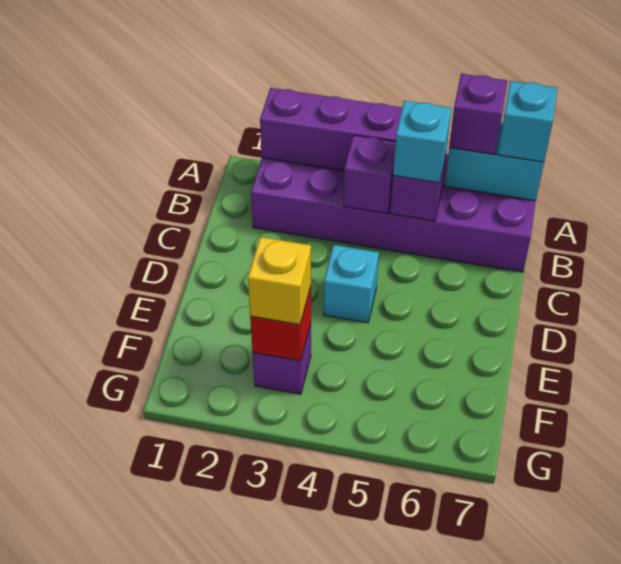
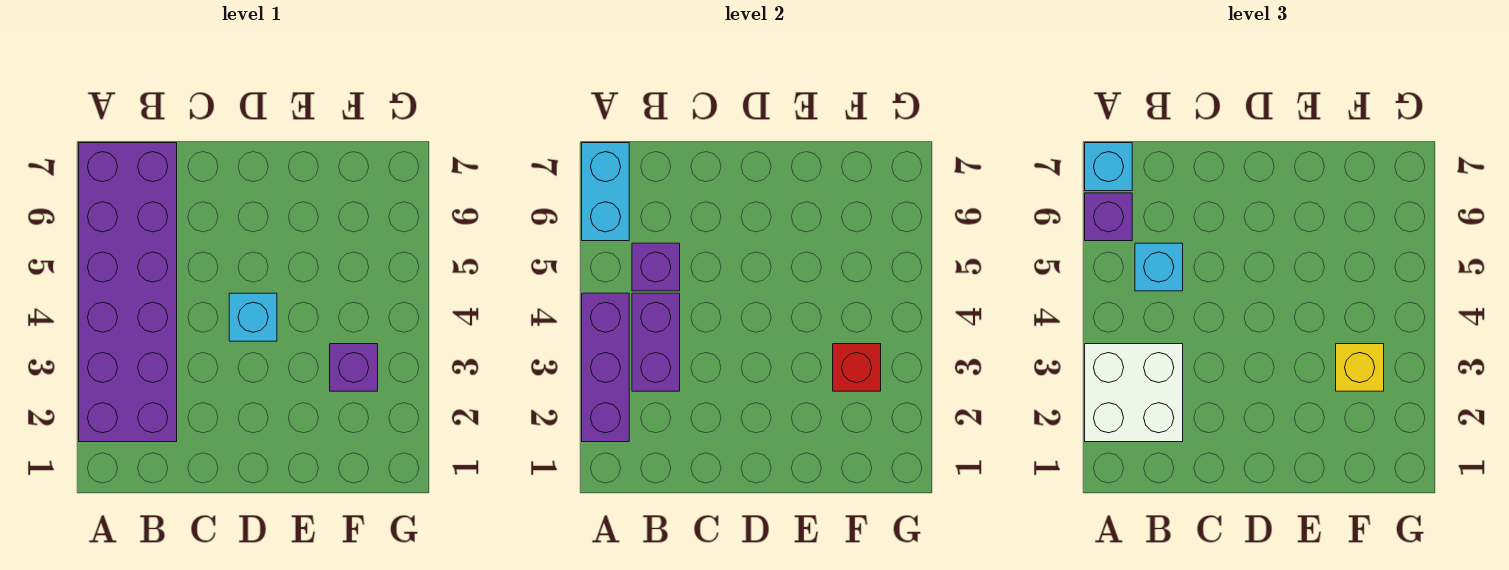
none -> white brick A2:B3 level 3
purple brick B4 level 2 -> purple brick B3:B4 level 2

